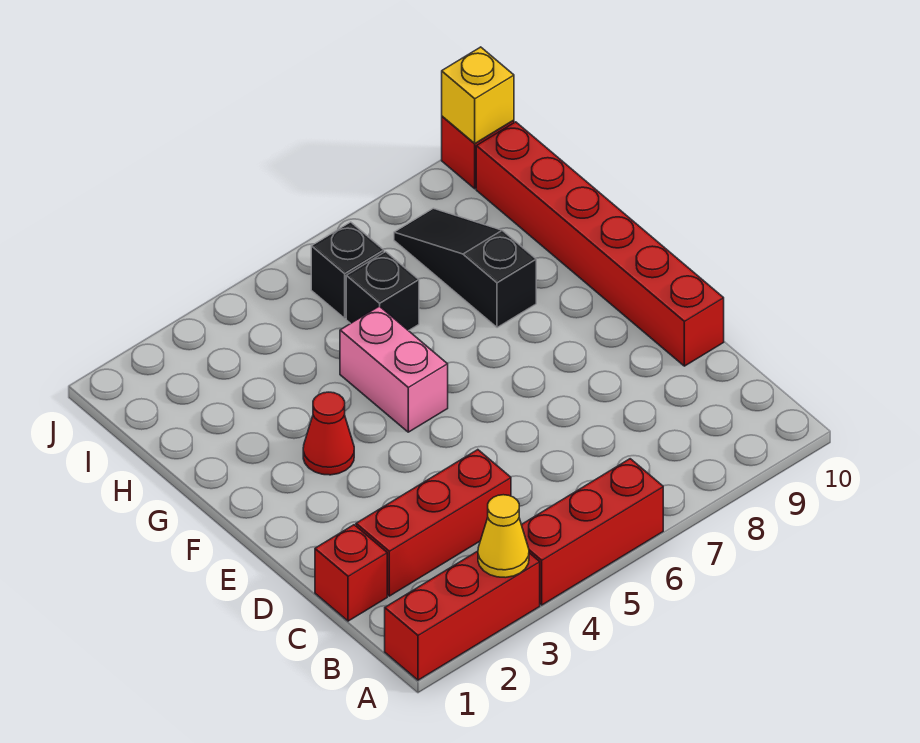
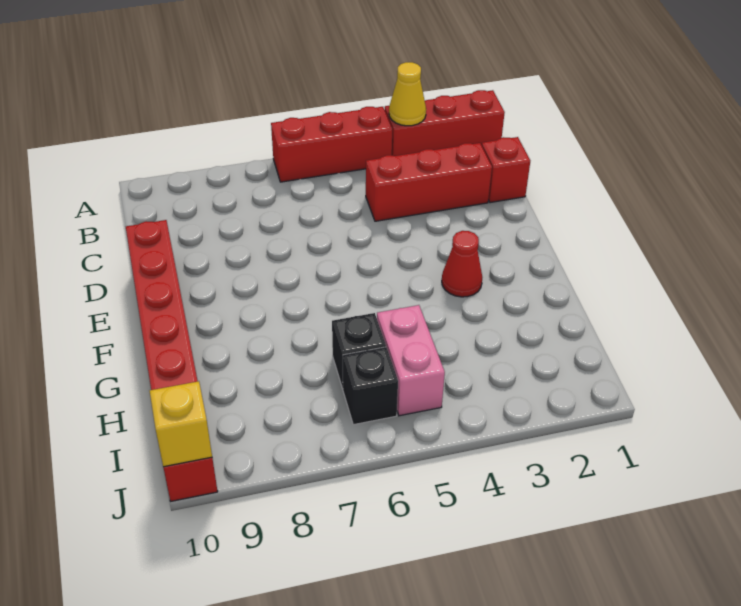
pink brick F5:G5 level 1 -> pink brick H5:I5 level 1
black slope G8:I8 level 1 top G -> none

